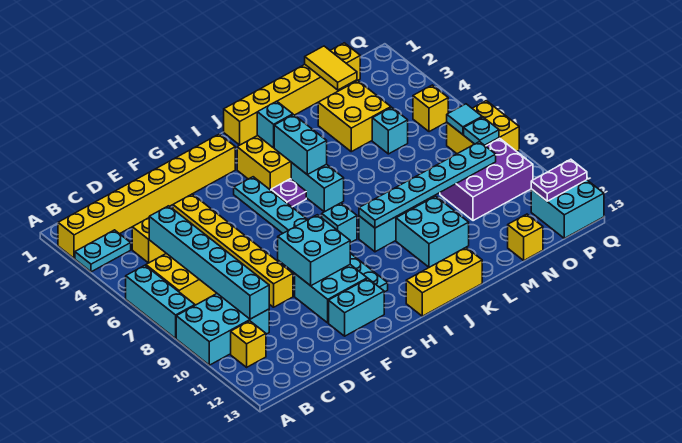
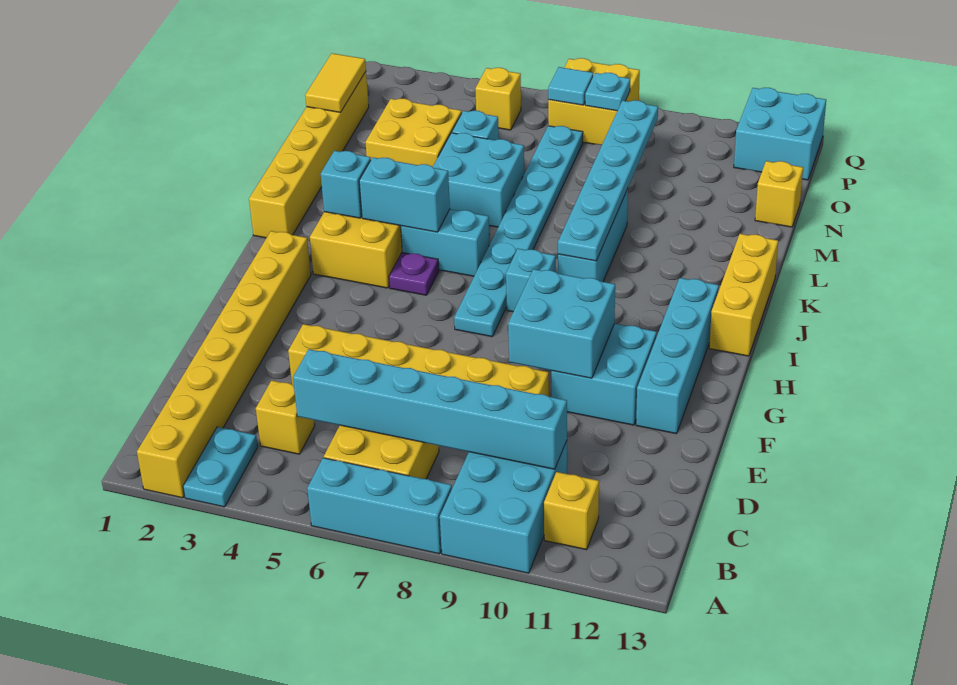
cyan brick F12:G12 level 1 -> cyan brick F12:I12 level 1
cyan plate H4:H11 level 1 -> cyan plate H7:O7 level 1
cyan brick K10:L11 level 1 -> cyan brick L5:M6 level 1
yellow tile N1:N2 level 2 -> yellow tile N1:O1 level 2
purple brick N9:P10 level 1 -> none
purple plate P12:Q12 level 2 -> none

